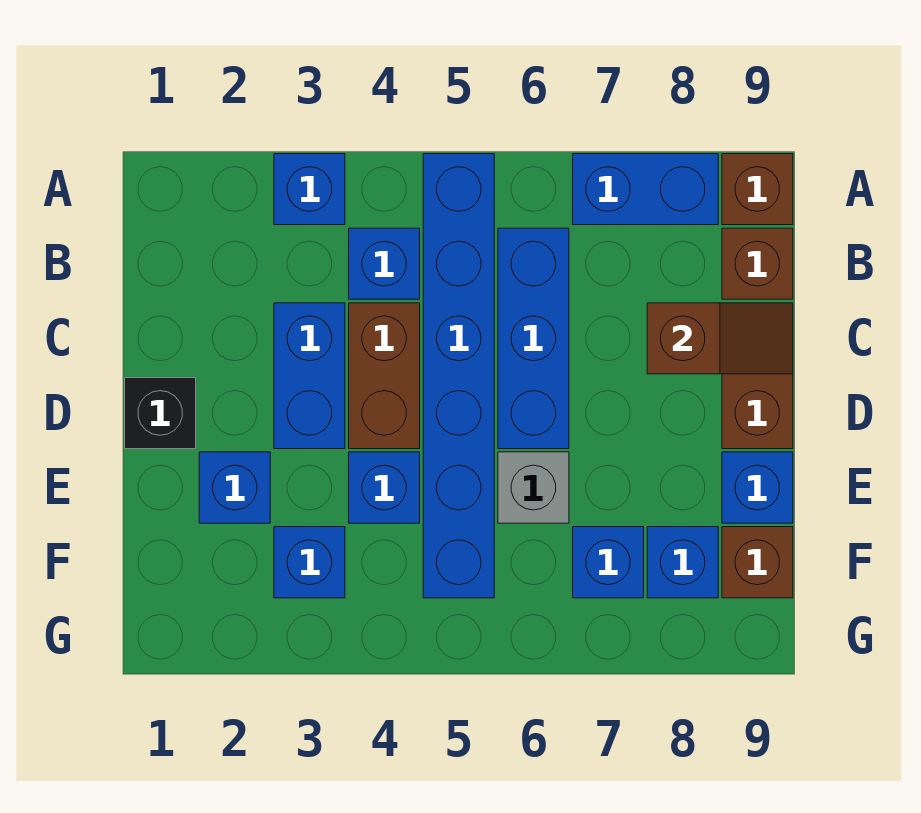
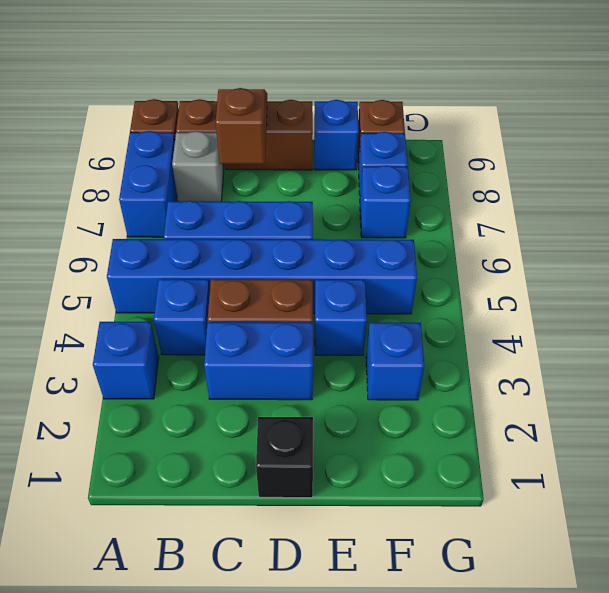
blue brick E2 level 1 -> none
grey brick E6 level 1 -> grey brick B8 level 1

